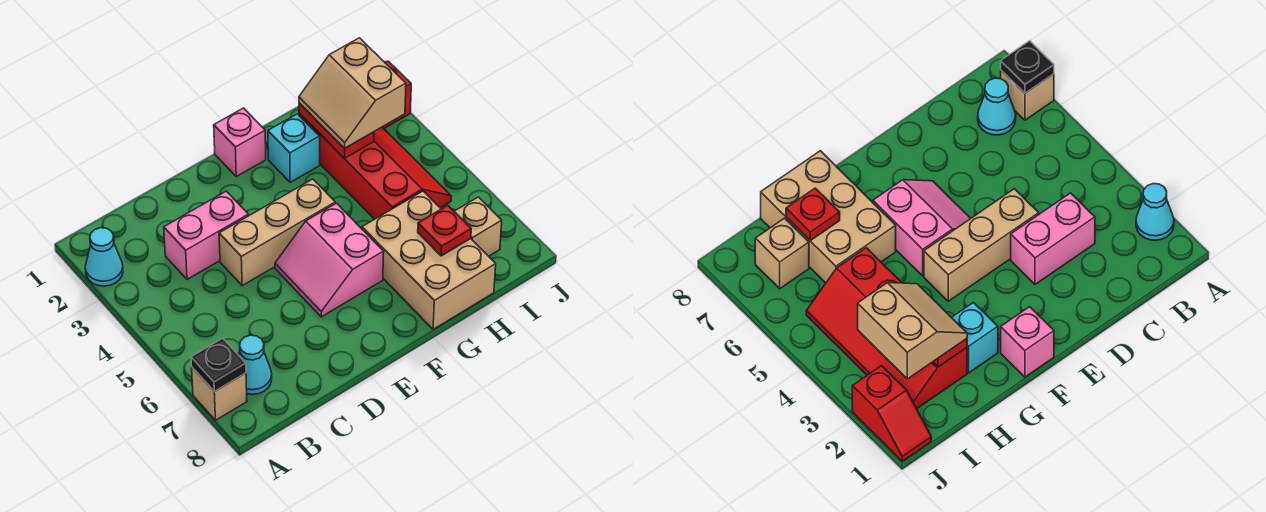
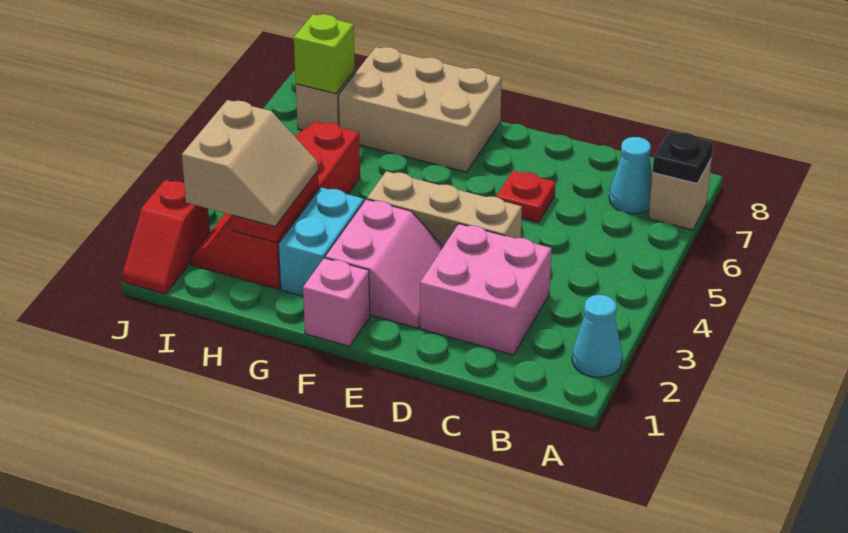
pink brick C3:D3 level 1 -> pink brick C2:D3 level 1
pink slope E5:F6 level 1 top F -> pink slope E2:F3 level 1 top F
cyan brick G2 level 1 -> cyan brick G2:G3 level 1
tan brick G6:H8 level 1 -> tan brick F7:H8 level 1
red plate H7 level 2 -> red plate D6 level 1
none -> lime brick I7 level 2

